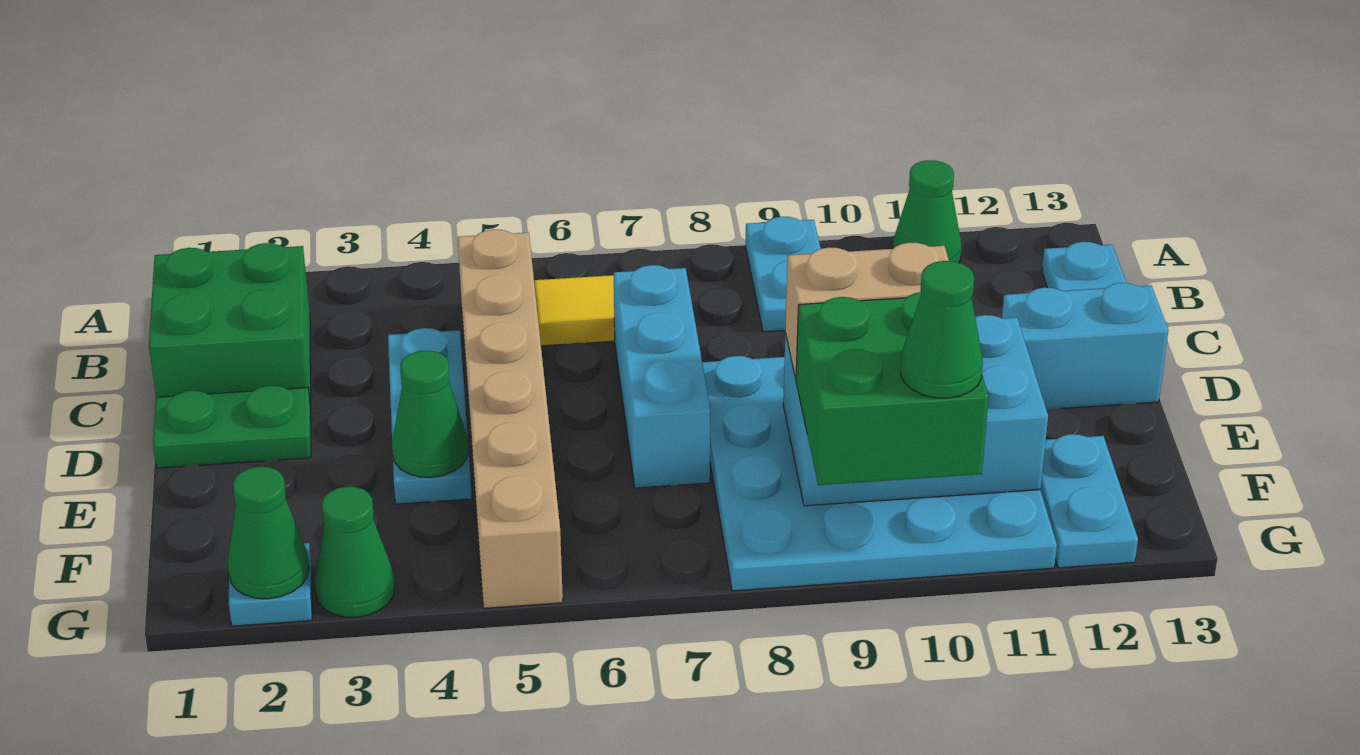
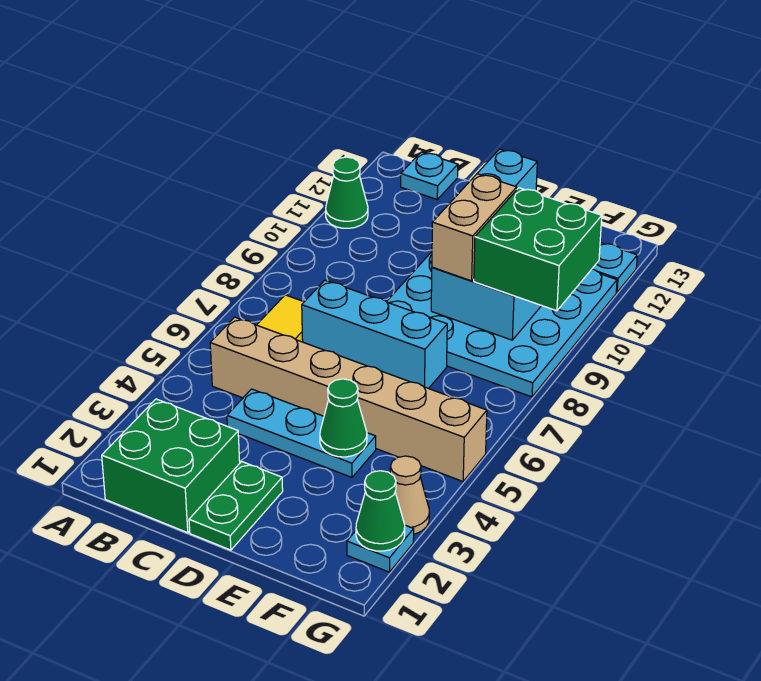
cyan plate A9:B9 level 1 -> none
green cone G3 level 1 -> tan cone G3 level 1
green cone G10 level 4 -> none

